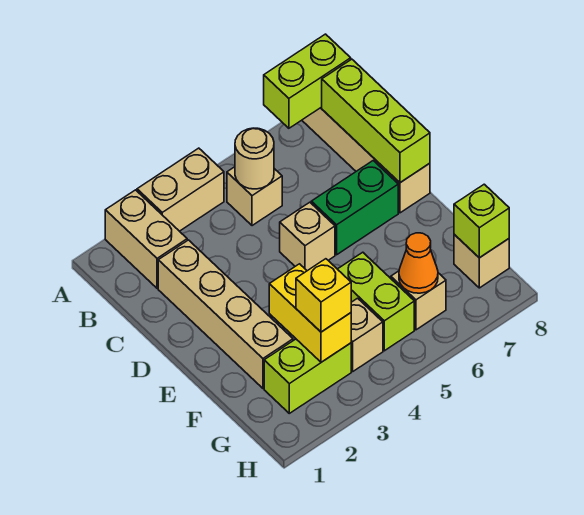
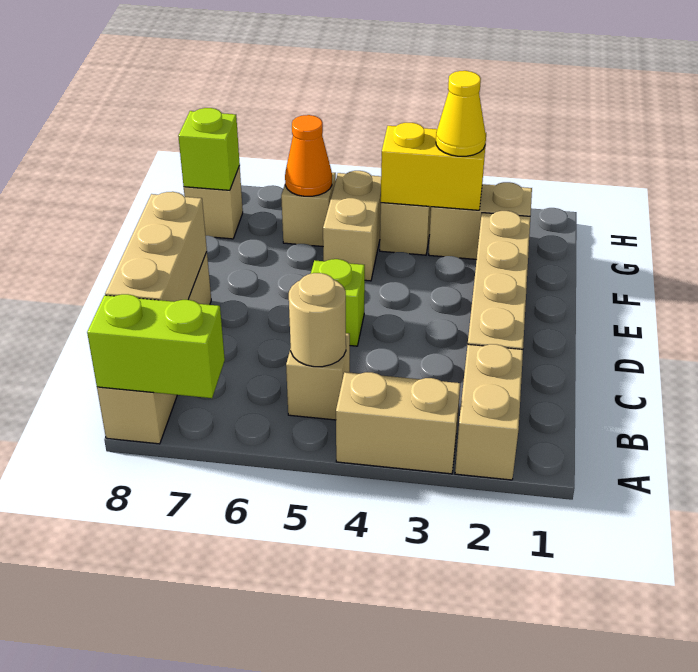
lime brick B8:D8 level 2 -> tan brick B8:D8 level 2
tan brick D5 level 1 -> lime brick D5 level 1
green brick D6:D7 level 1 -> none
yellow brick F3:G3 level 2 -> yellow brick G3:G4 level 2
lime brick F5:G5 level 1 -> tan brick F5:G5 level 1
lime brick G2:G3 level 1 -> tan brick G2:G3 level 1
yellow brick G3 level 3 -> yellow cone G3 level 3

